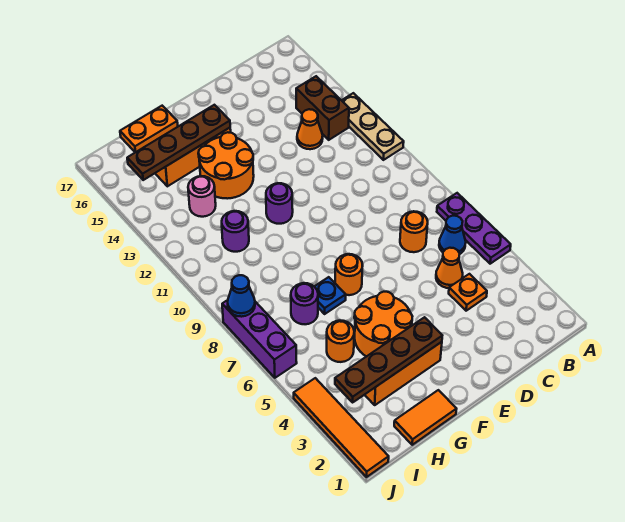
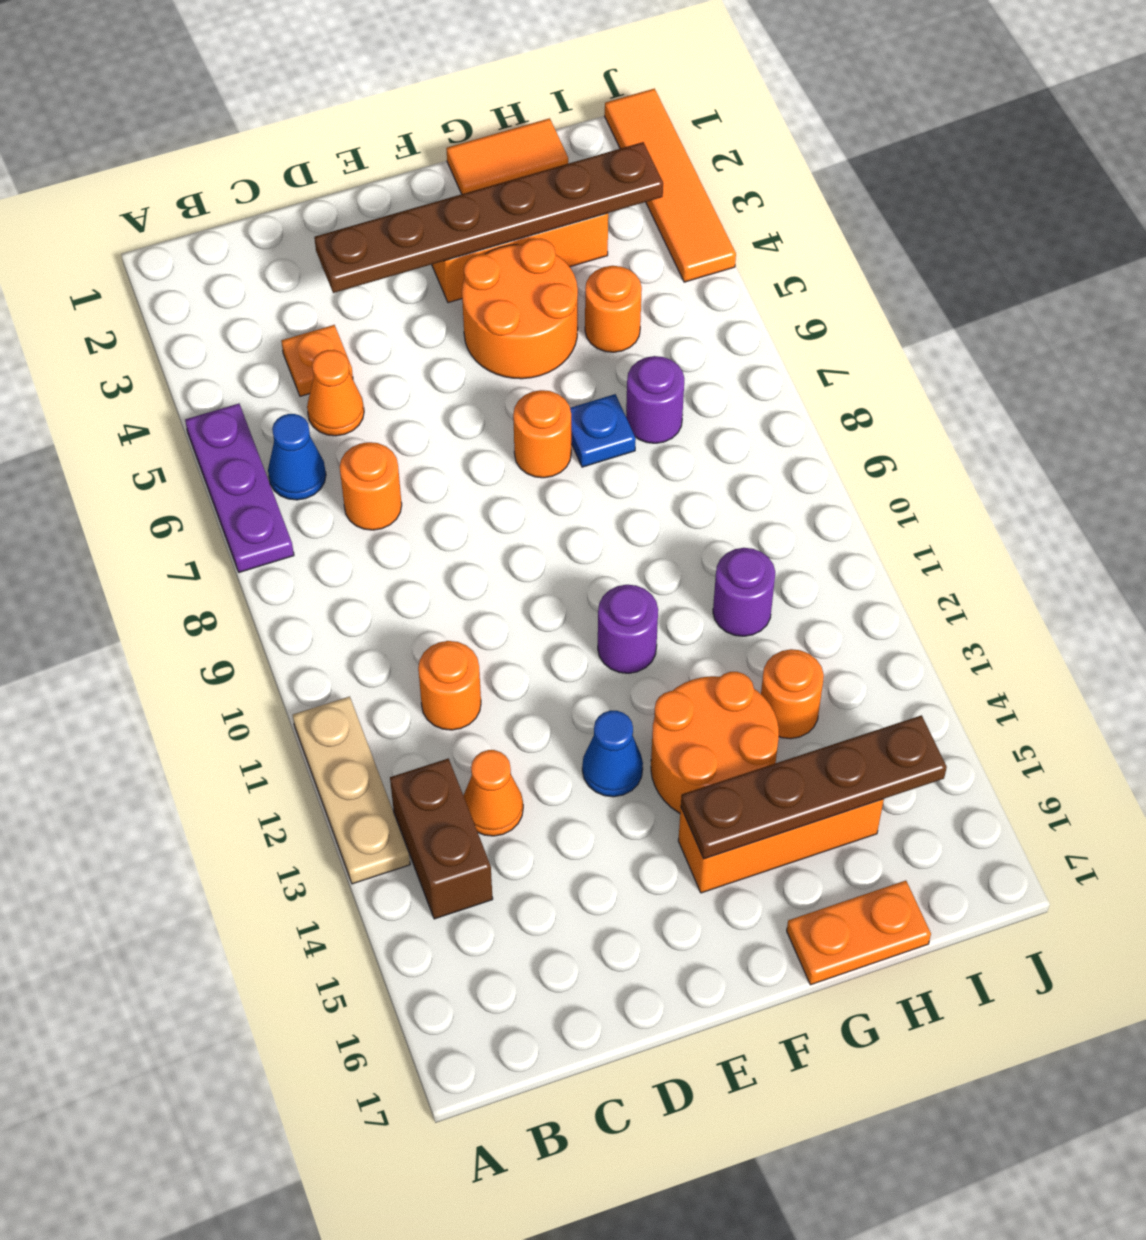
none -> orange round brick C11 level 1
brown plate F3:I3 level 2 -> brown plate D3:I3 level 2
pink round brick H13 level 1 -> orange round brick H13 level 1
purple brick J6:J8 level 1 -> none
blue cone J8 level 2 -> blue cone E13 level 1

